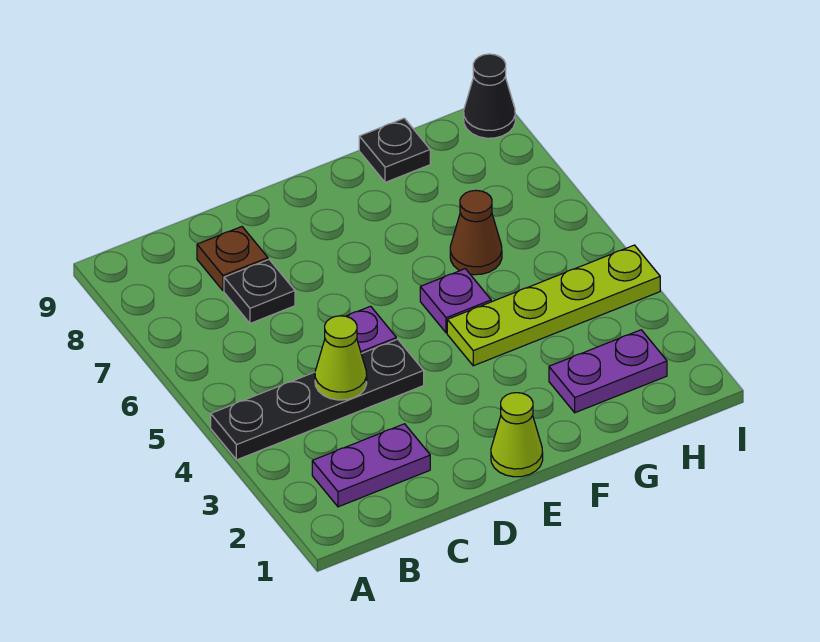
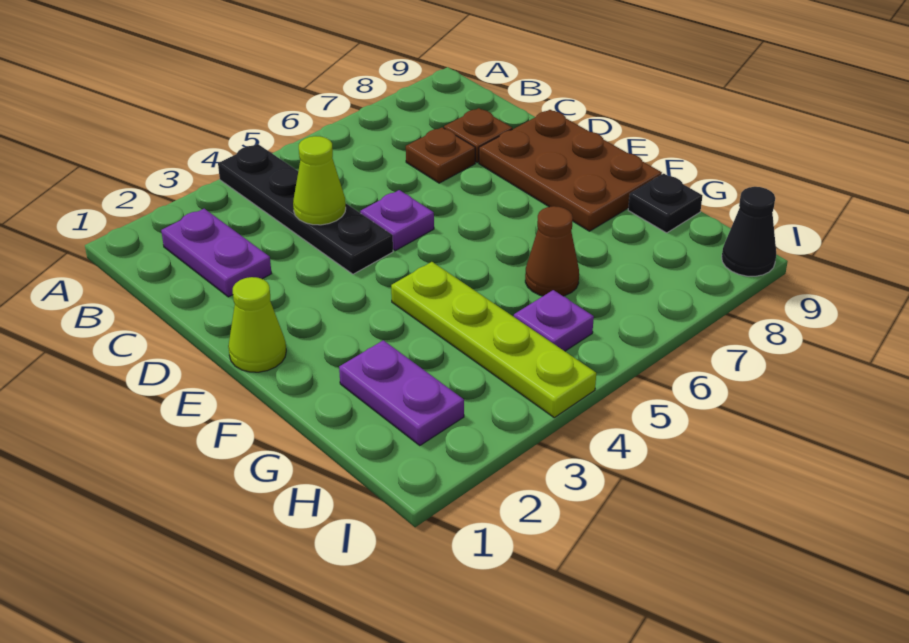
black plate C7 level 1 -> brown plate C7 level 1
none -> brown plate D8:F9 level 1
purple plate F5 level 1 -> purple plate H5 level 1

